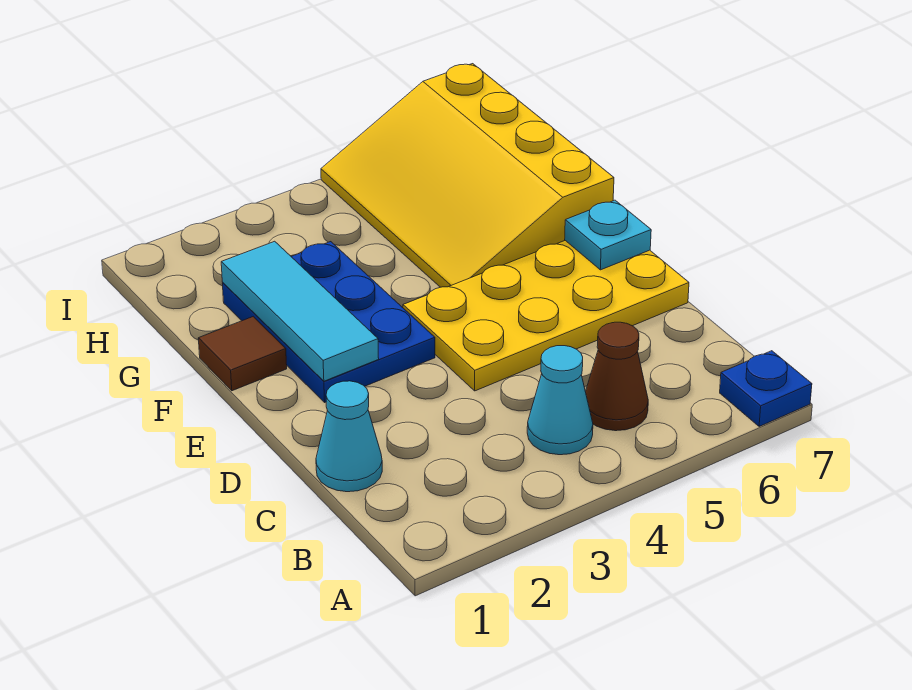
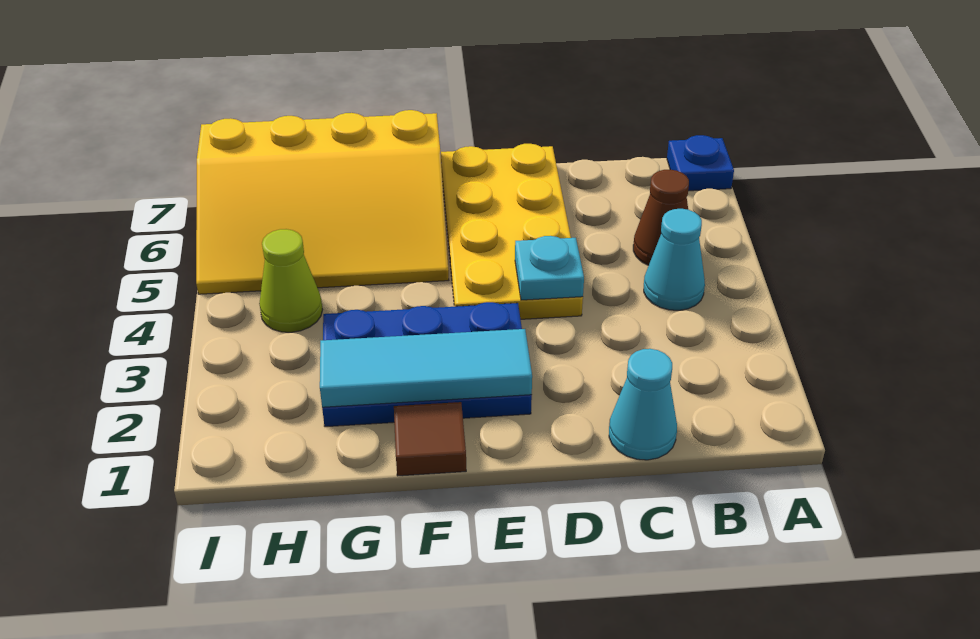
cyan plate E7 level 2 -> cyan plate D4 level 2
none -> lime cone H4 level 1

